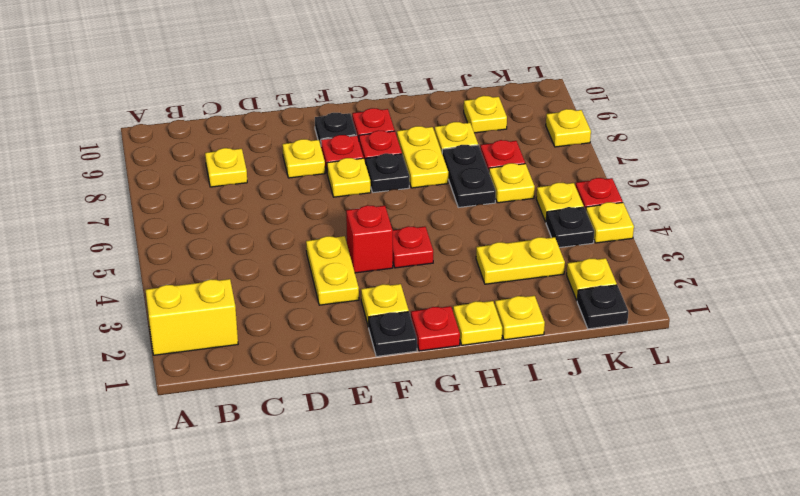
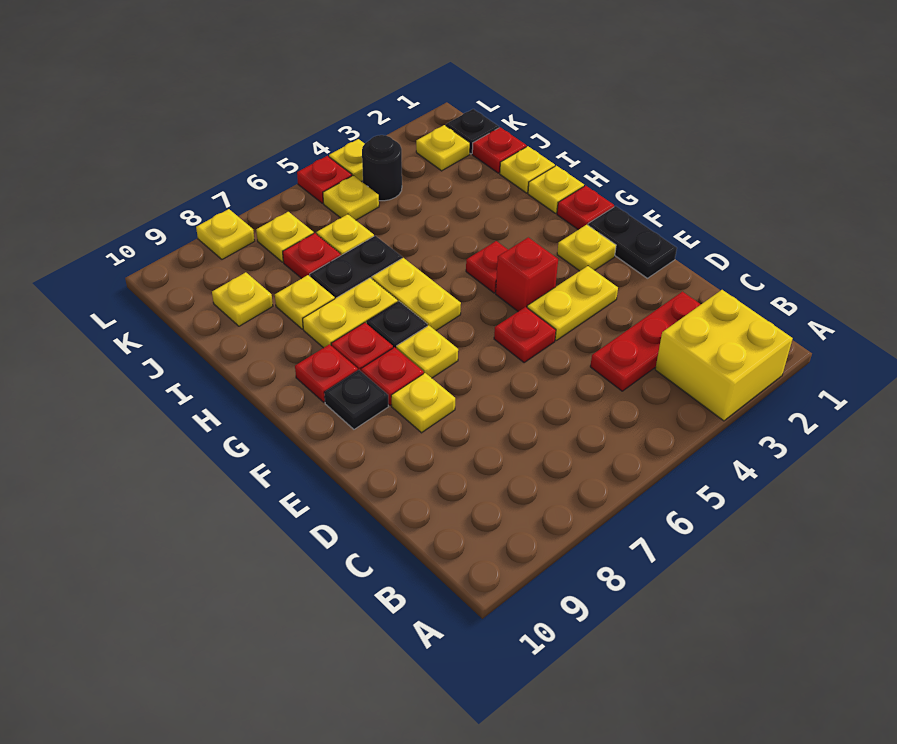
yellow brick A2:B2 level 1 -> yellow brick A2:B3 level 1
none -> red plate C2:C4 level 1
yellow plate C8 level 1 -> yellow plate K7 level 1
none -> red plate E5 level 1
black plate F1 level 1 -> black plate E1:F1 level 1
yellow plate I3:J3 level 1 -> yellow plate G6:H6 level 1
none -> red plate J1 level 1
black plate K4 level 1 -> black round brick K4 level 1

